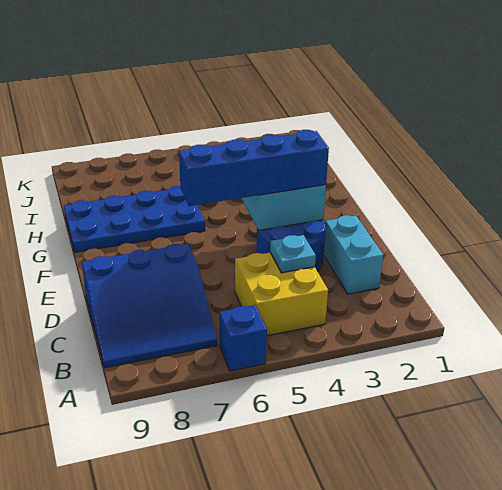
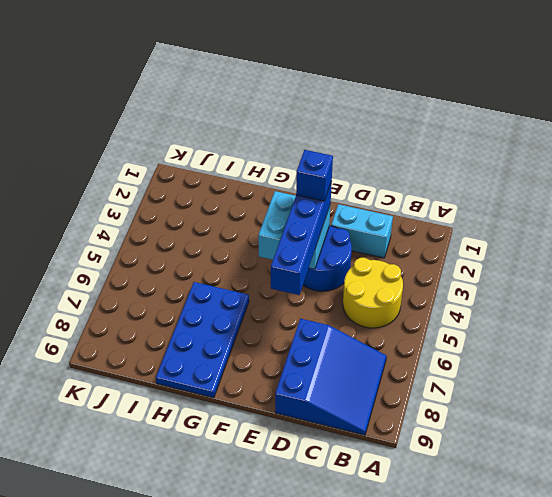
blue brick A6 level 1 -> blue brick E3 level 4
yellow brick B4:C5 level 1 -> yellow round brick B4:C5 level 1
cyan plate C4 level 2 -> none

